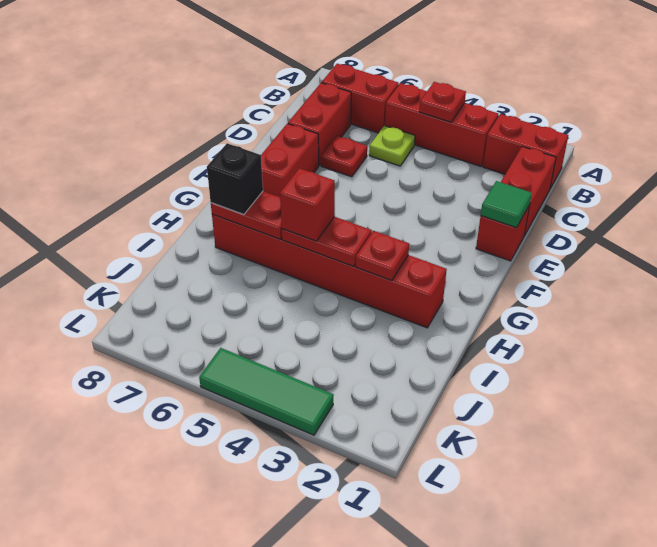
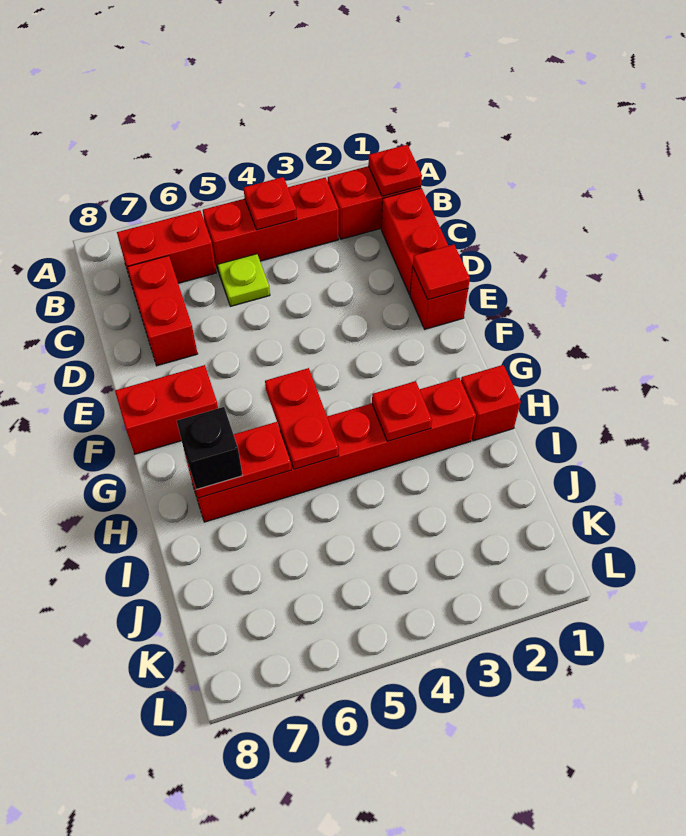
red plate D6 level 1 -> red plate B1 level 2
green tile E1 level 2 -> red tile E1 level 2
red brick E7:F7 level 1 -> red brick F7:F8 level 1
red plate H4:H5 level 2 -> red plate G5:H5 level 2
red brick H5 level 3 -> red brick H1 level 1
green tile L3:L5 level 1 -> none

